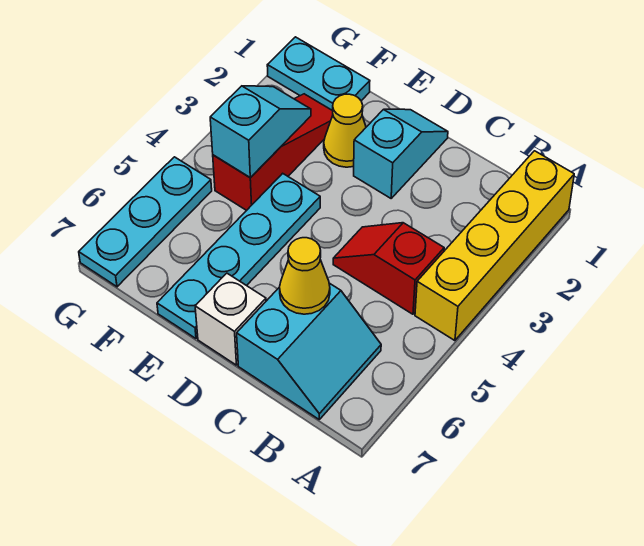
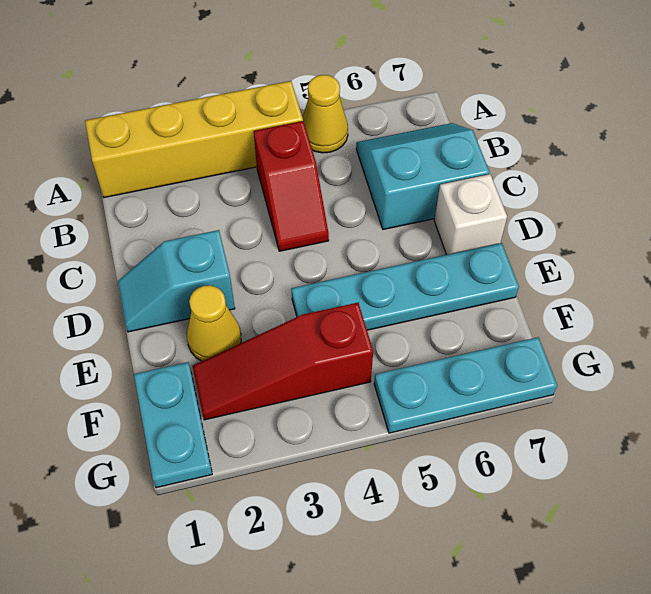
yellow cone C6 level 2 -> yellow cone A5 level 1
cyan slope F3:F4 level 2 top 4 -> none

